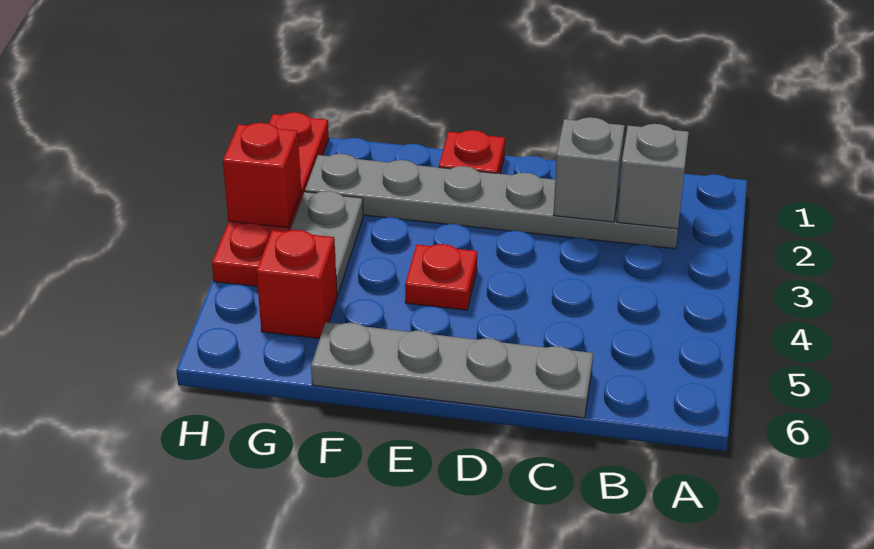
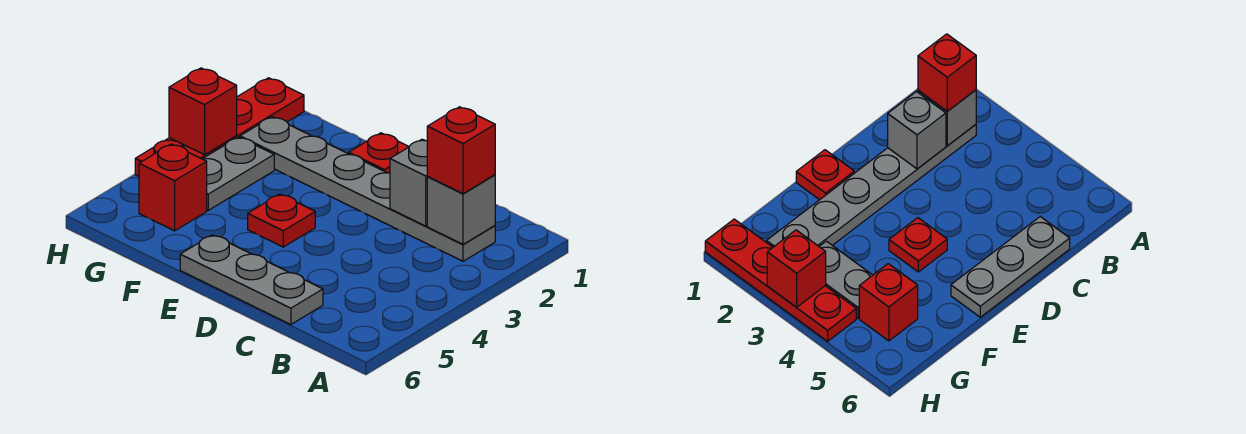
none -> red brick B2 level 3
grey plate C6:F6 level 1 -> grey plate C6:E6 level 1

